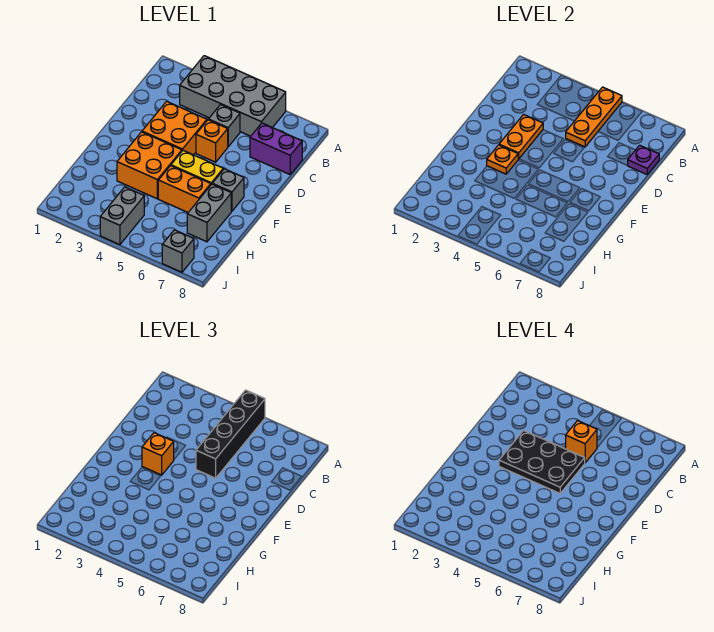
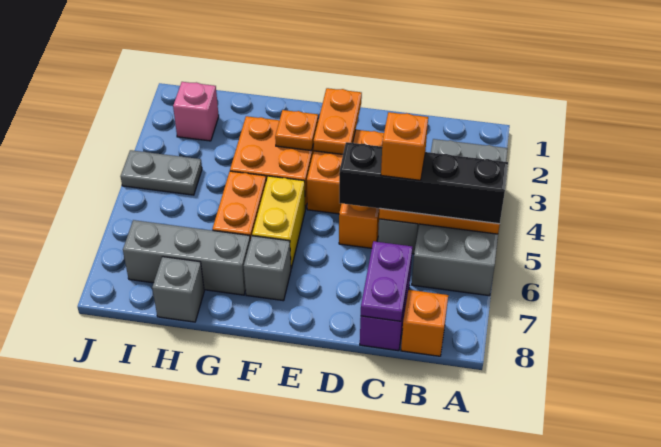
purple plate C8 level 2 -> purple plate C7:C8 level 2
orange plate D3:E3 level 2 -> orange plate E2:E3 level 2
black plate D3:E5 level 4 -> none
orange brick E3 level 3 -> orange brick B8 level 1
grey brick G7:H7 level 1 -> grey brick G7:I7 level 1
none -> pink brick I2 level 1
grey brick I4:J4 level 1 -> grey plate I4:J4 level 1
grey brick J7 level 1 -> grey brick H8 level 1

